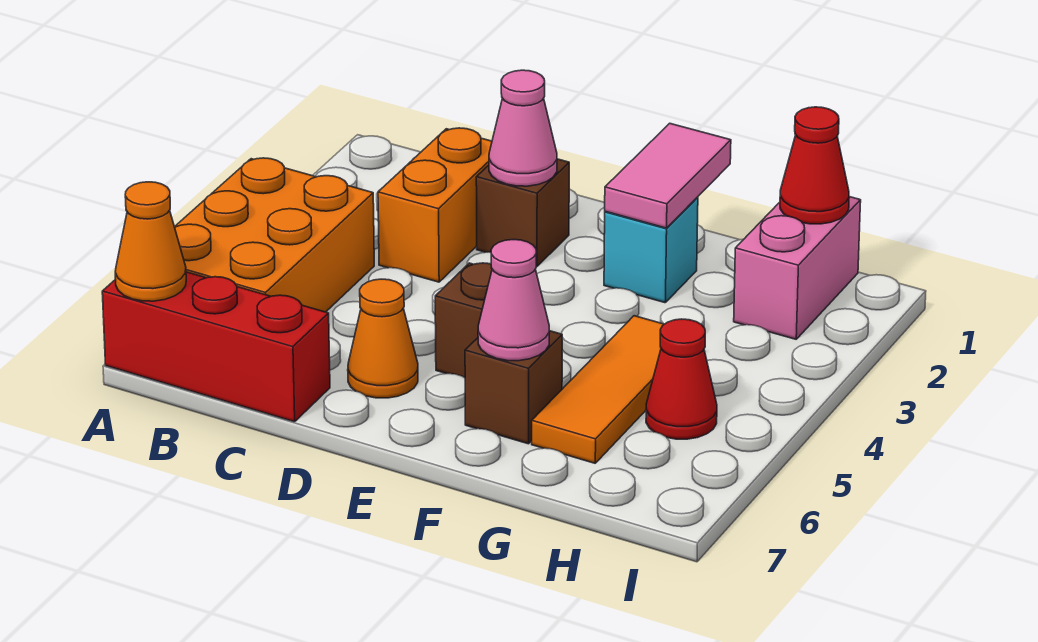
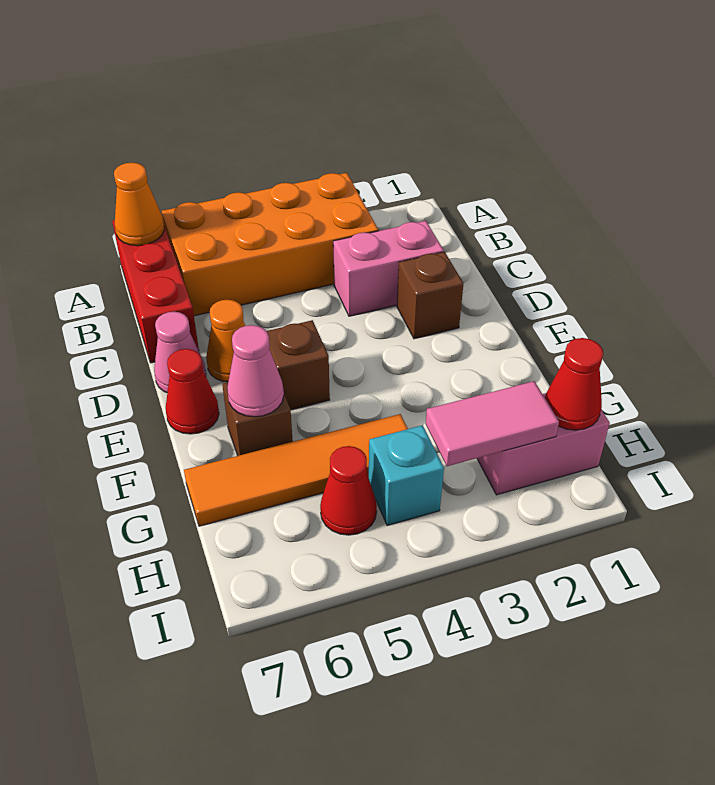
orange brick A4:B6 level 1 -> orange brick A3:B6 level 1
orange brick C2:C3 level 1 -> pink brick C2:C3 level 1
pink cone D2 level 2 -> pink cone D7 level 1
none -> red cone E7 level 1
pink tile F1:F2 level 2 -> pink tile H2:H3 level 2
cyan brick F2 level 1 -> cyan brick H4 level 1
orange tile G4:G6 level 1 -> orange tile G4:G7 level 1

